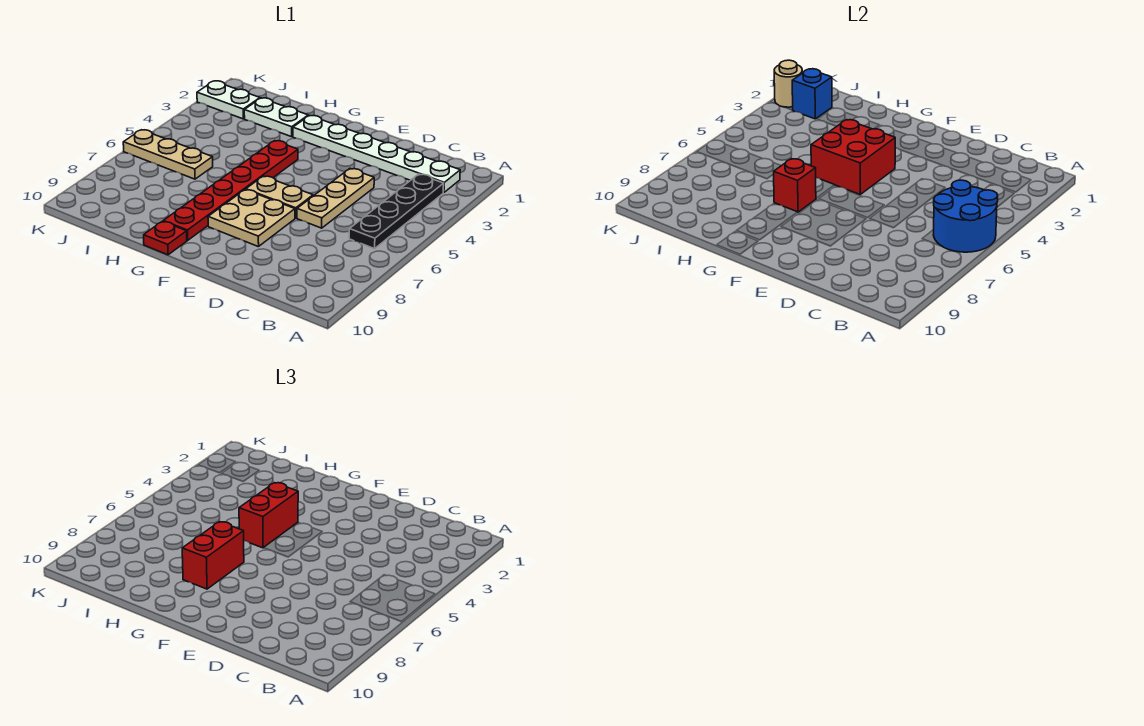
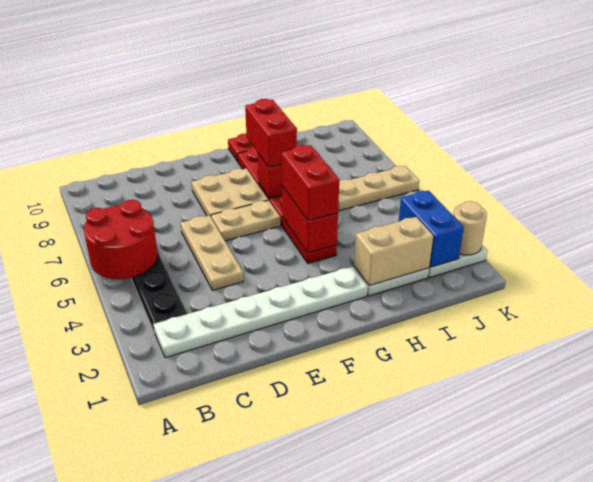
blue round brick A5:B6 level 2 -> red round brick A5:B6 level 2
red brick F4:G5 level 2 -> red brick G4:G5 level 2
none -> tan brick H2:I2 level 2
blue brick J2 level 2 -> blue brick J2:J3 level 2

